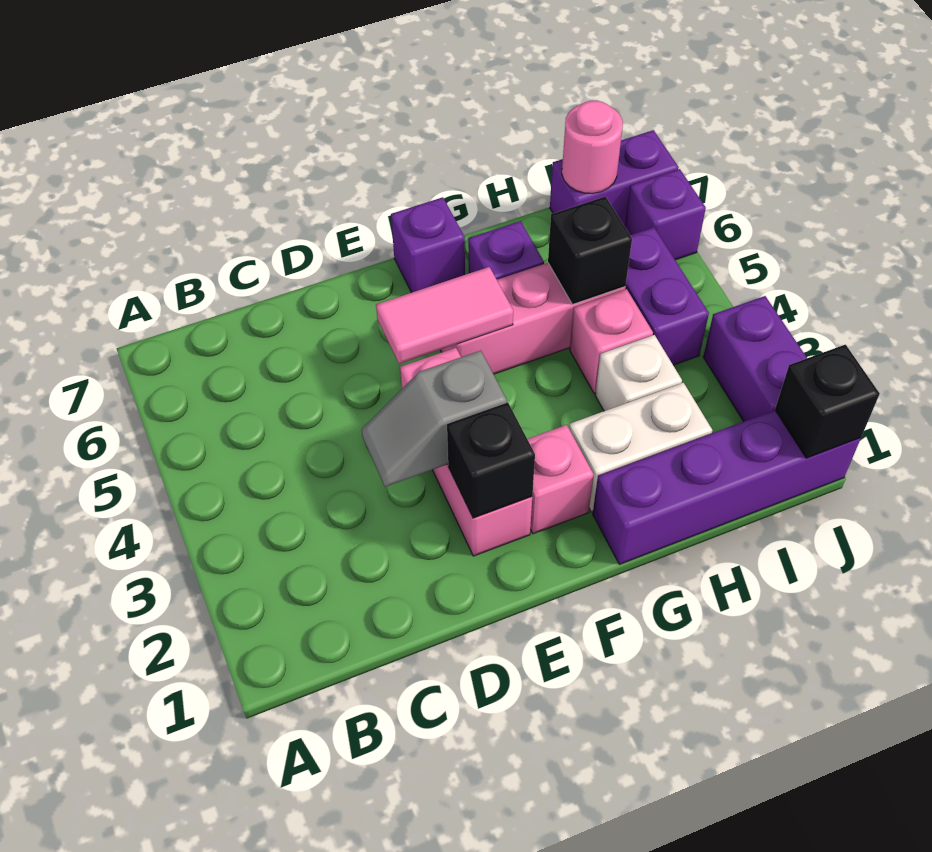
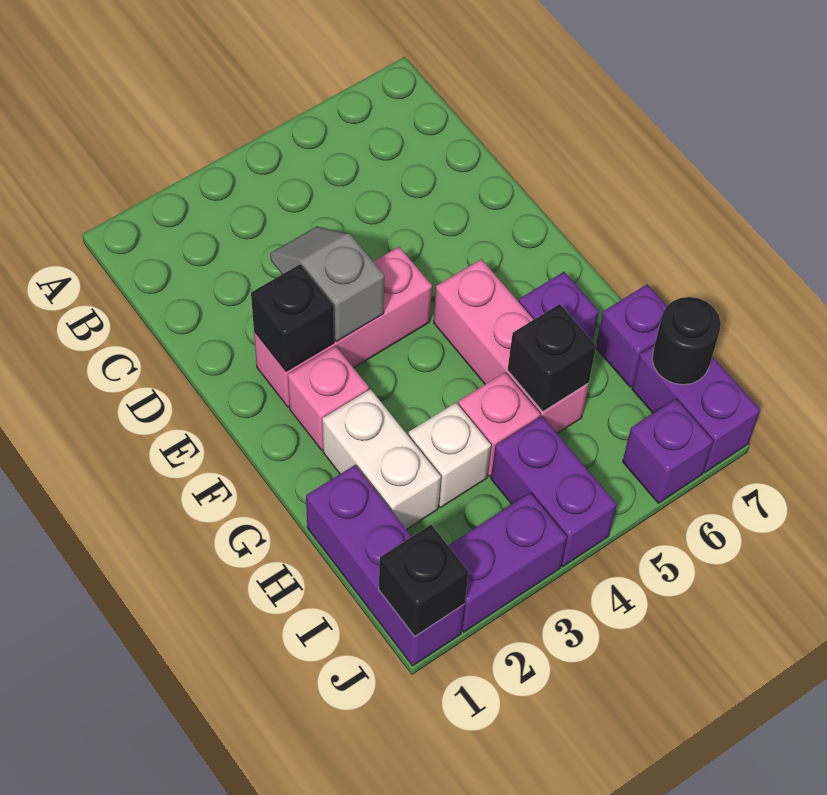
pink tile E5:F5 level 2 -> none
purple brick F7 level 1 -> purple brick H7 level 1
purple brick G1:J1 level 1 -> purple brick H1:J1 level 1
purple brick I4:I5 level 1 -> purple brick I4:J4 level 1
pink round brick I7 level 2 -> black round brick I7 level 2

